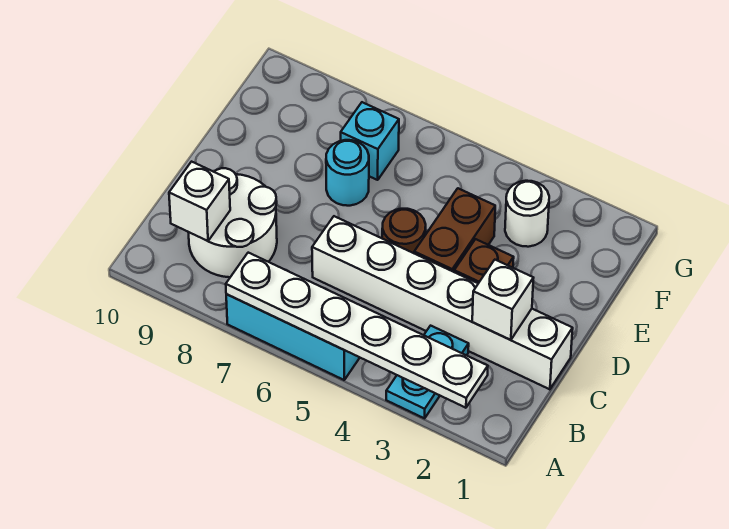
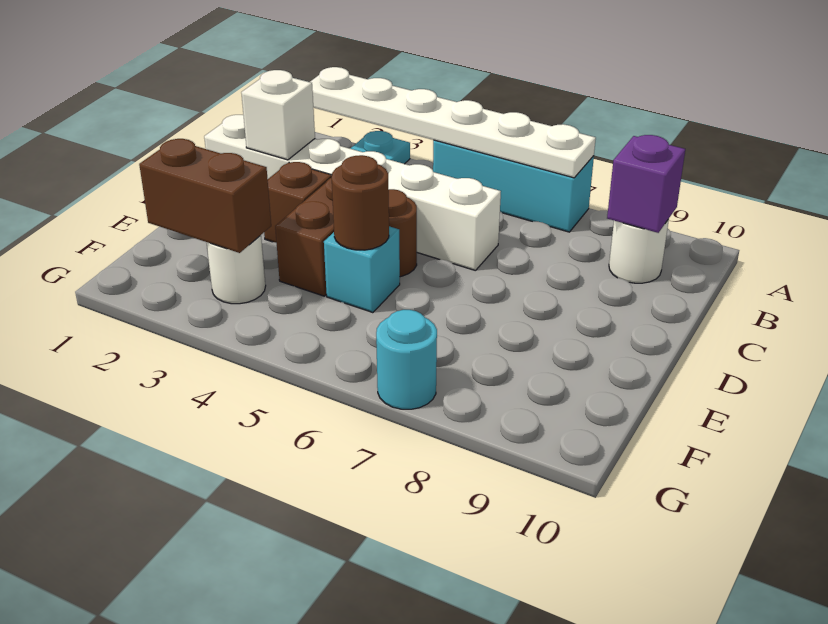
white round brick B8:C9 level 1 -> white round brick B9 level 1
white brick B9 level 2 -> purple brick B9 level 2
none -> brown round brick E5 level 2
cyan round brick E7 level 1 -> cyan round brick G7 level 1
none -> brown brick F2:F3 level 2
cyan brick F7 level 1 -> cyan brick E5 level 1

